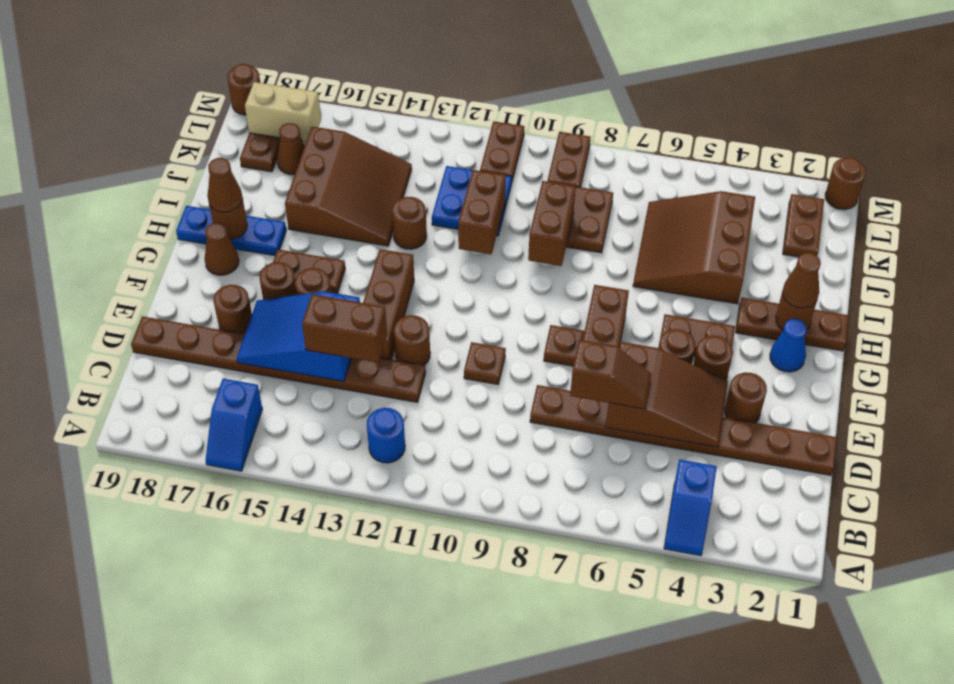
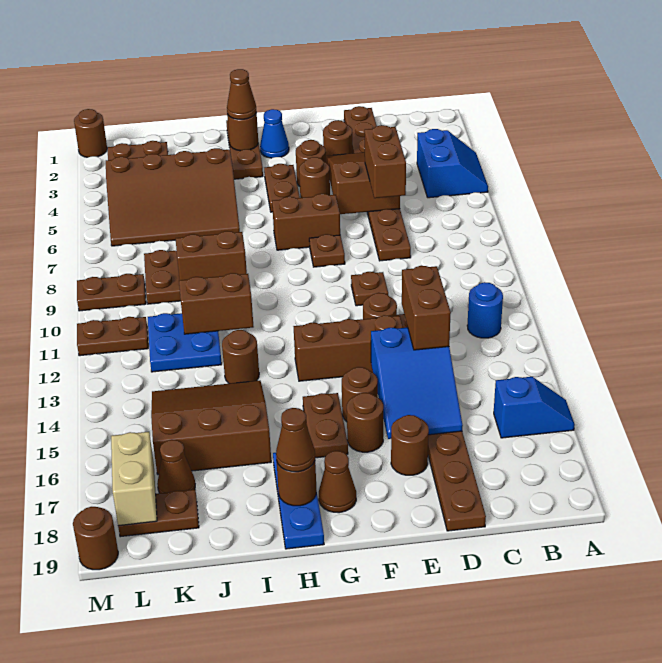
blue slope A4:B4 level 1 top B -> blue slope A4:B5 level 1 top B
brown slope D6:D7 level 3 top 7 -> brown brick D6:D7 level 3
brown slope I4:K6 level 1 top 4 -> brown slope I4:L6 level 1 top 4

